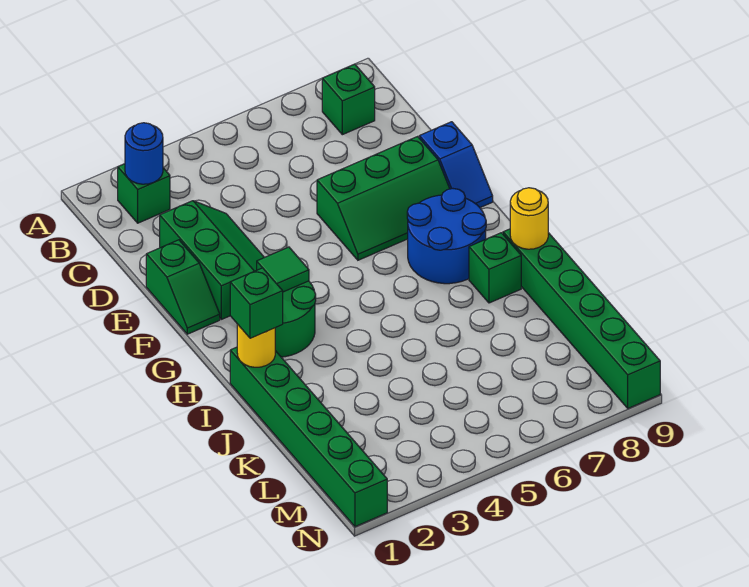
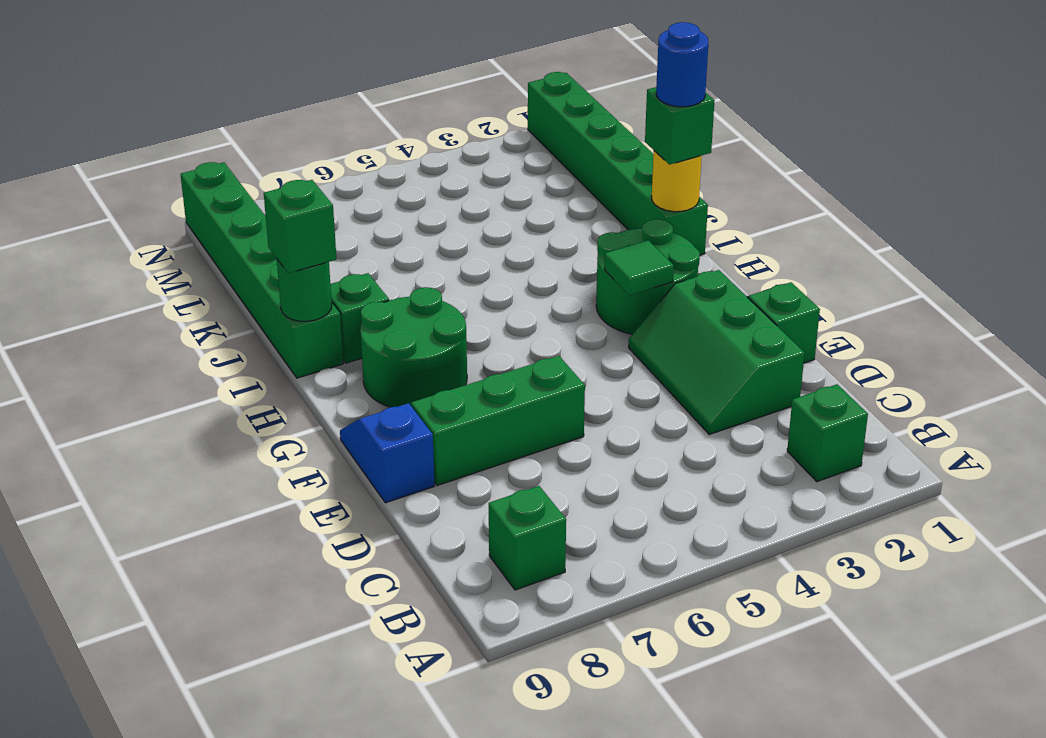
blue round brick B2 level 2 -> blue round brick I1 level 4
blue round brick G7:H8 level 1 -> green round brick G7:H8 level 1
yellow round brick I9 level 2 -> green round brick I9 level 2
none -> green brick I9 level 3

